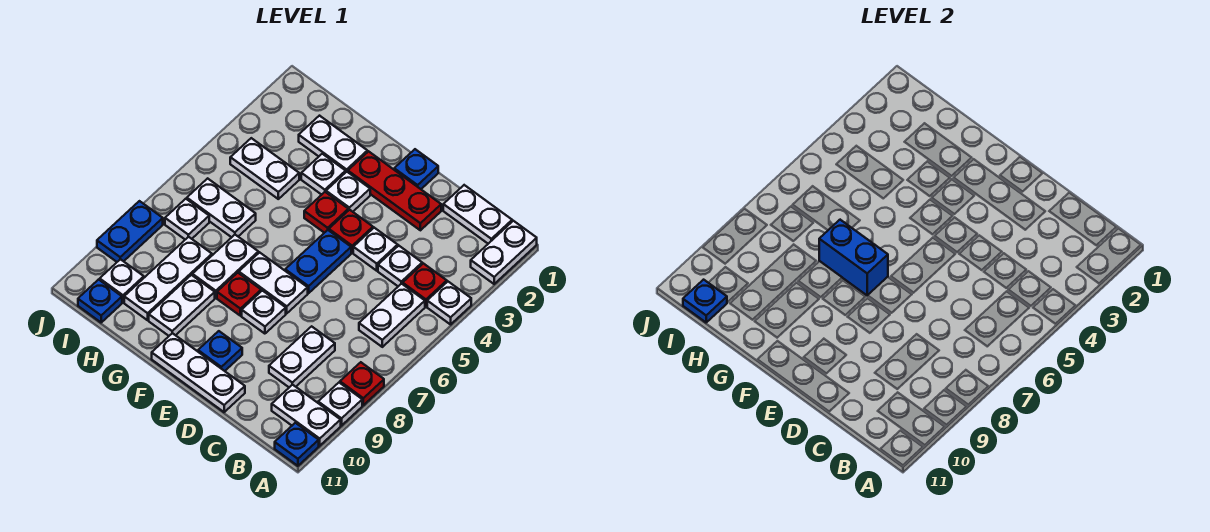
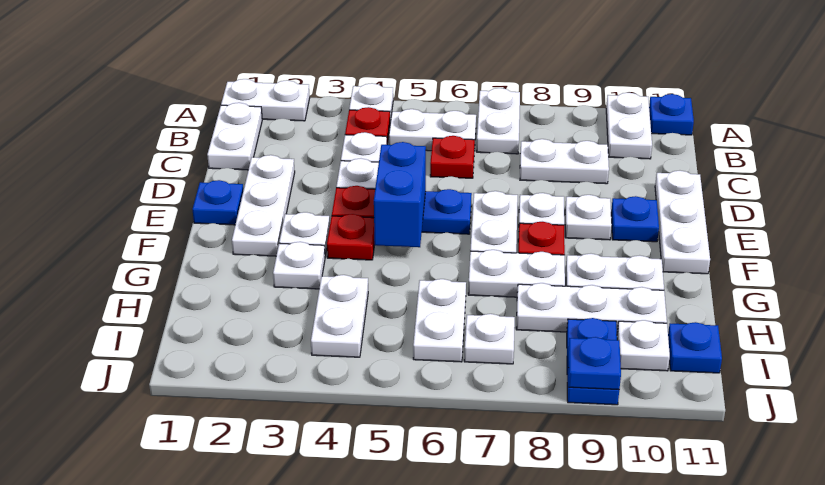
red plate A8 level 1 -> red plate C6 level 1
white plate A9 level 1 -> white plate E9 level 1
red plate D2:F2 level 1 -> white plate D2:F2 level 1
blue brick F7:G7 level 2 -> blue brick E5:F5 level 2
white plate G2:H2 level 1 -> white plate A7:B7 level 1
blue plate I11 level 2 -> blue plate J9 level 2
blue plate J8:J9 level 1 -> blue plate I9:J9 level 1

